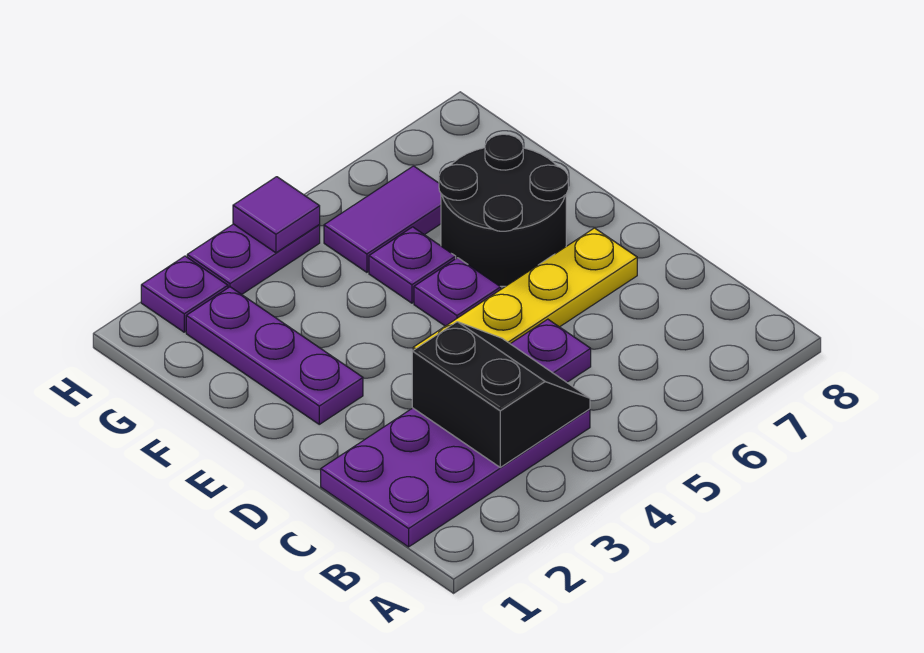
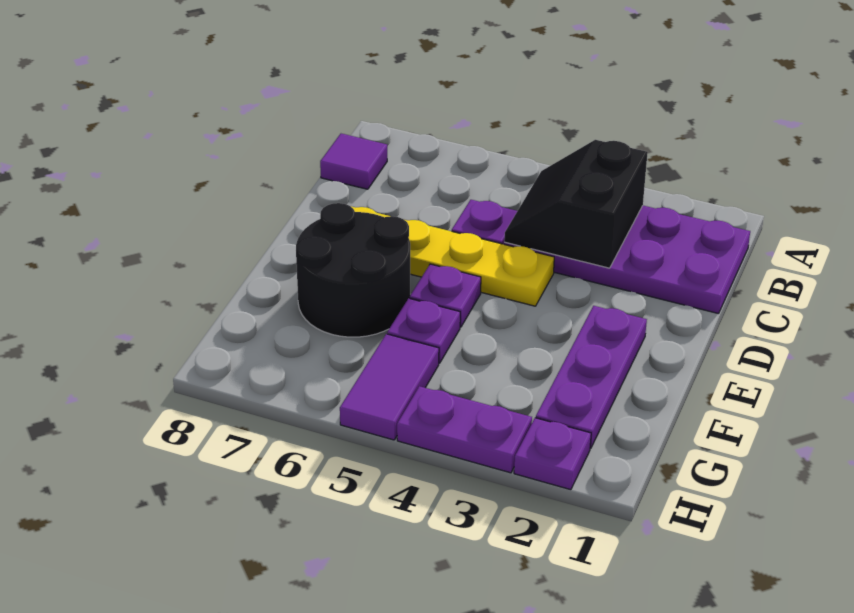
purple tile G5:G6 level 1 -> purple tile G5:H5 level 1
purple tile H4 level 2 -> purple tile B8 level 1

